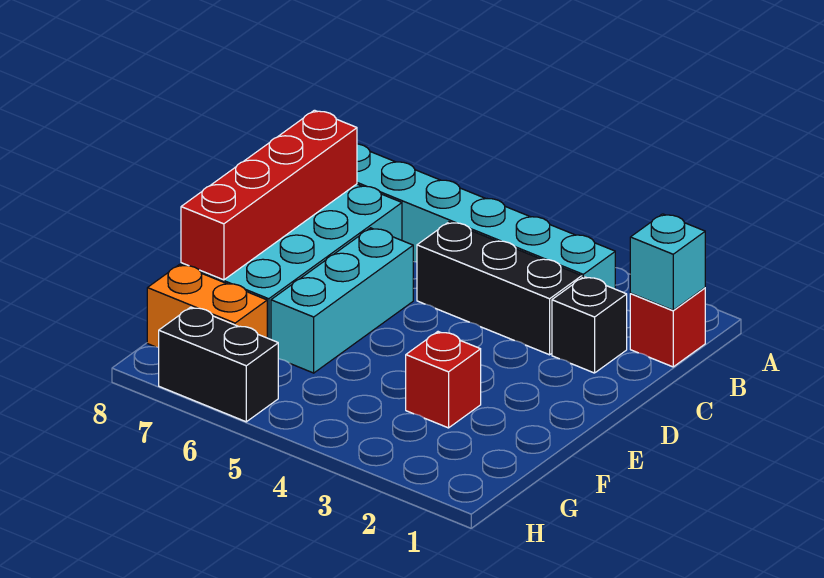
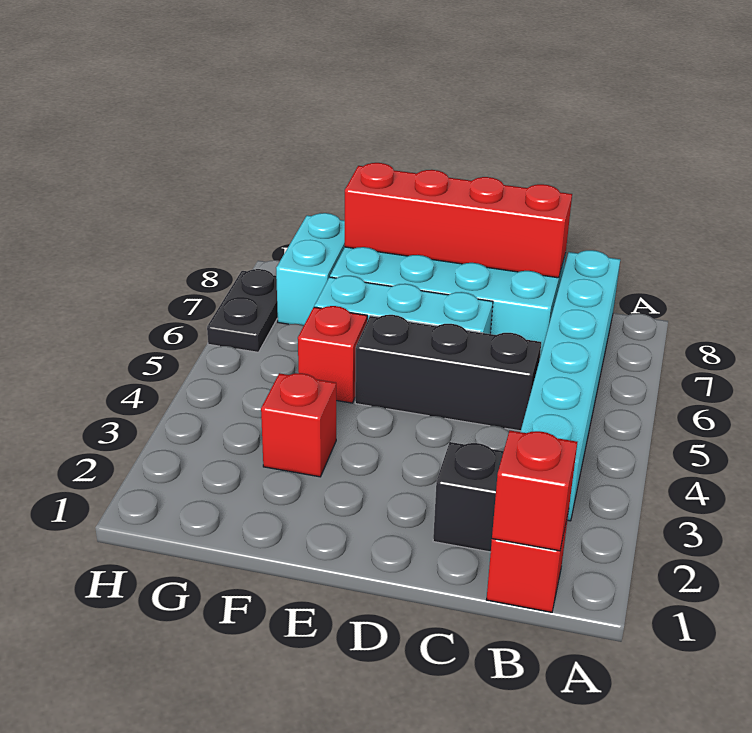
cyan brick B1 level 2 -> red brick B1 level 2
black brick C3:C5 level 1 -> black brick C5:E5 level 1
none -> red brick F5 level 1
orange brick G7:G8 level 1 -> cyan brick G7:G8 level 1
black brick H6:H7 level 1 -> black plate H6:H7 level 1

